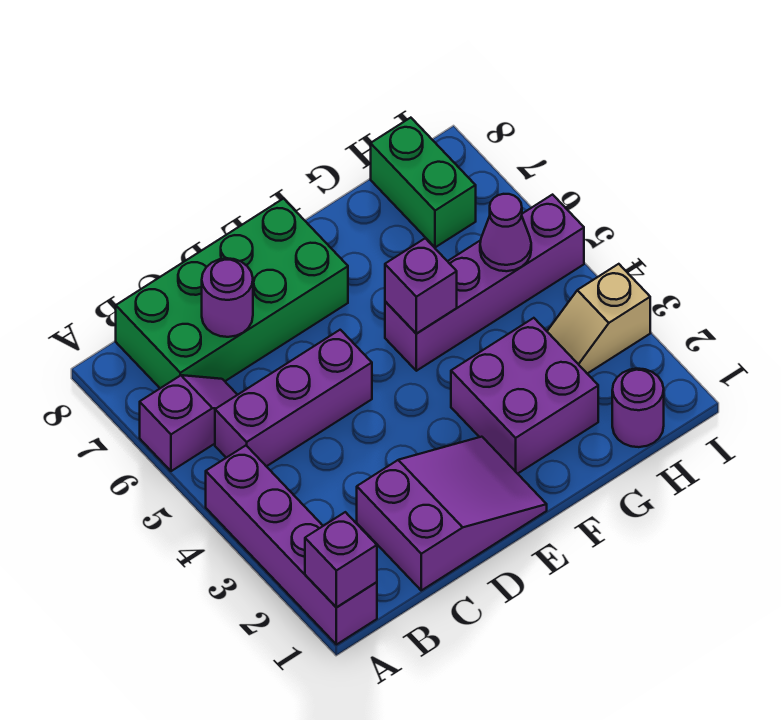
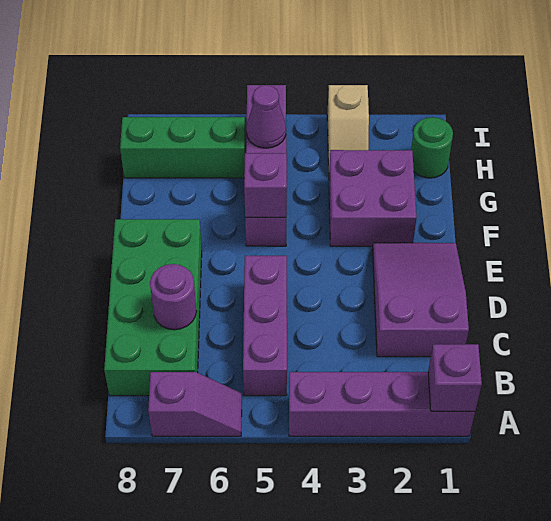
purple slope A6:B6 level 1 top A -> purple slope A6:A7 level 1 top 7
purple round brick H1 level 1 -> green round brick H1 level 1
green brick H7:H8 level 1 -> green brick H6:H8 level 1

